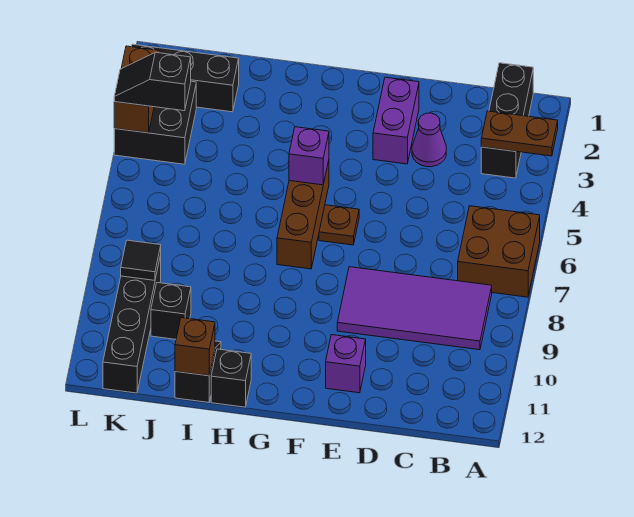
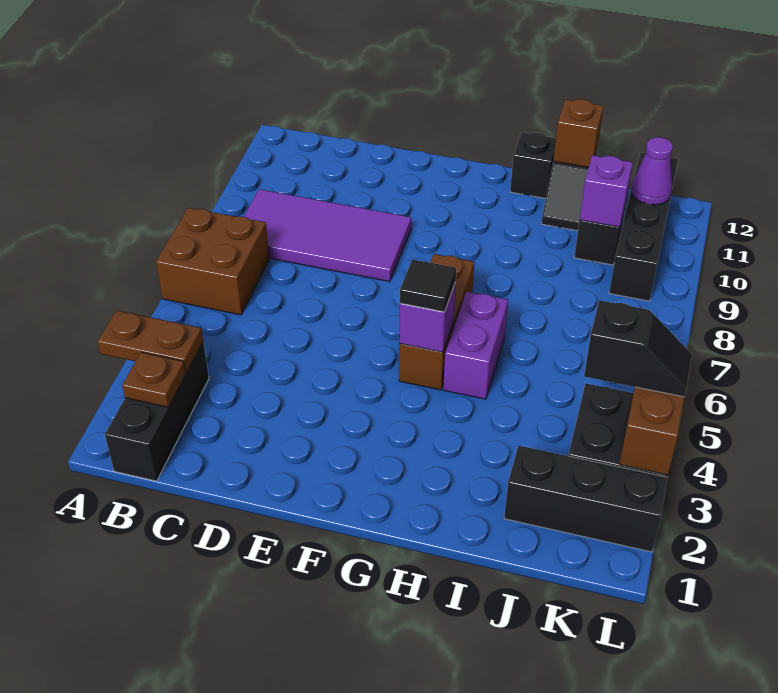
purple cone D3 level 1 -> purple cone K11 level 2
purple brick E2:E3 level 1 -> purple brick H5:H6 level 1
purple brick E11 level 1 -> purple brick J10 level 2
brown plate F6 level 1 -> brown plate B2 level 2
black tile K9 level 2 -> black tile G5 level 3

